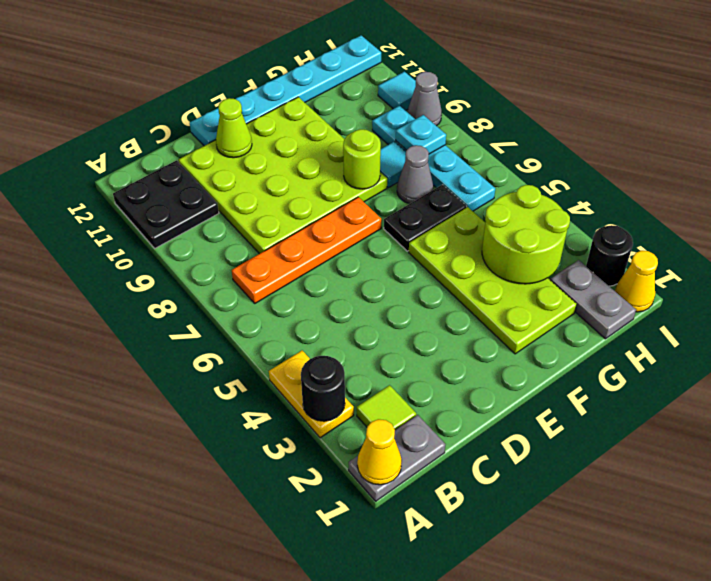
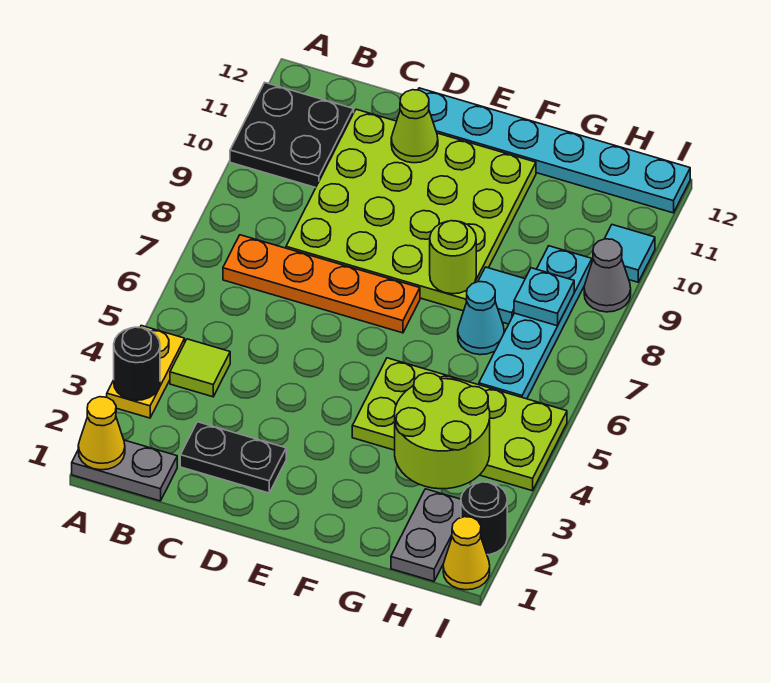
lime tile B2 level 1 -> lime tile B4 level 1
lime plate F2:G5 level 1 -> lime plate F4:I5 level 1
black plate F6:G6 level 1 -> black plate C2:D2 level 1
grey cone G7 level 1 -> cyan cone G7 level 1

